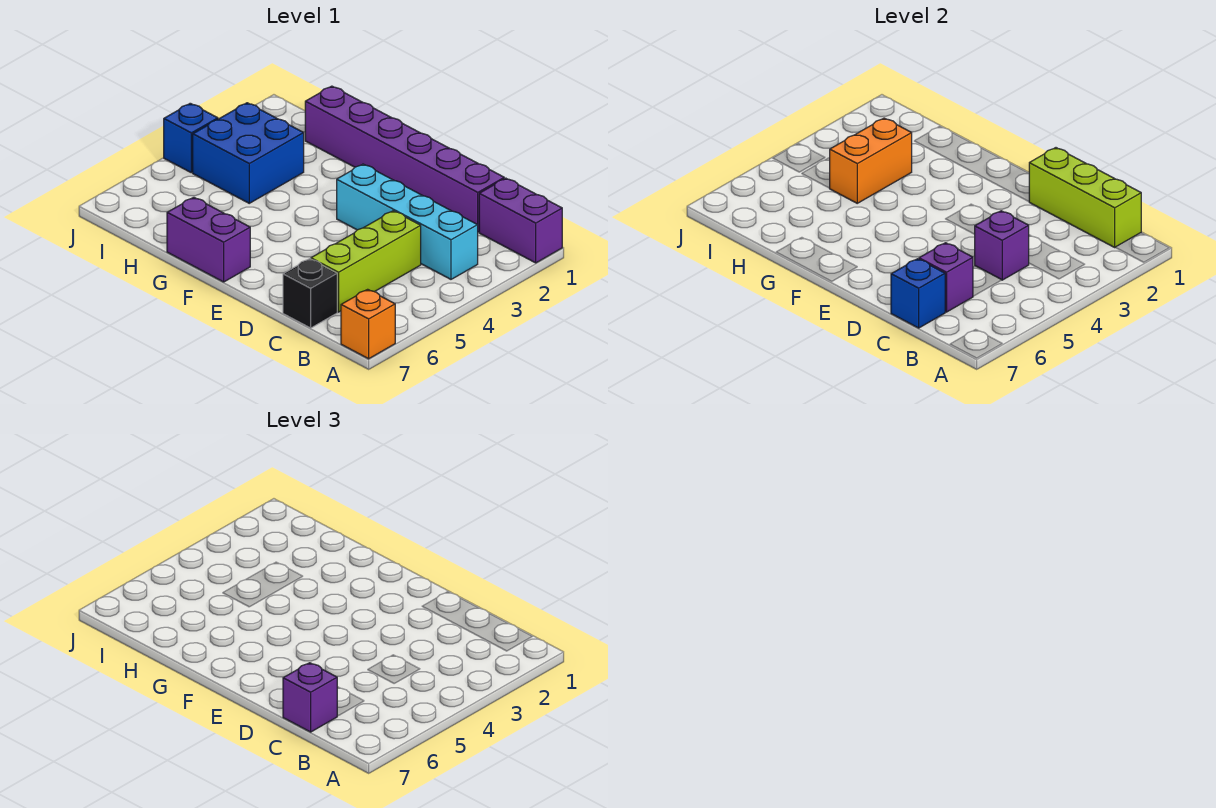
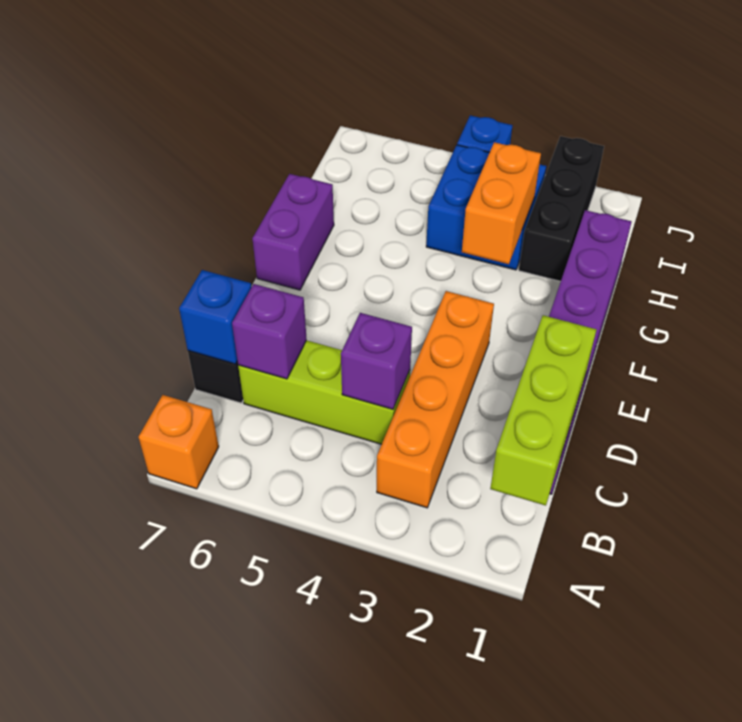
purple brick A1:B1 level 1 -> none
cyan brick B3:E3 level 1 -> orange brick B3:E3 level 1
purple brick C7 level 3 -> none
none -> black brick H2:J2 level 1
orange brick H3:H4 level 2 -> orange brick G3:H3 level 2

